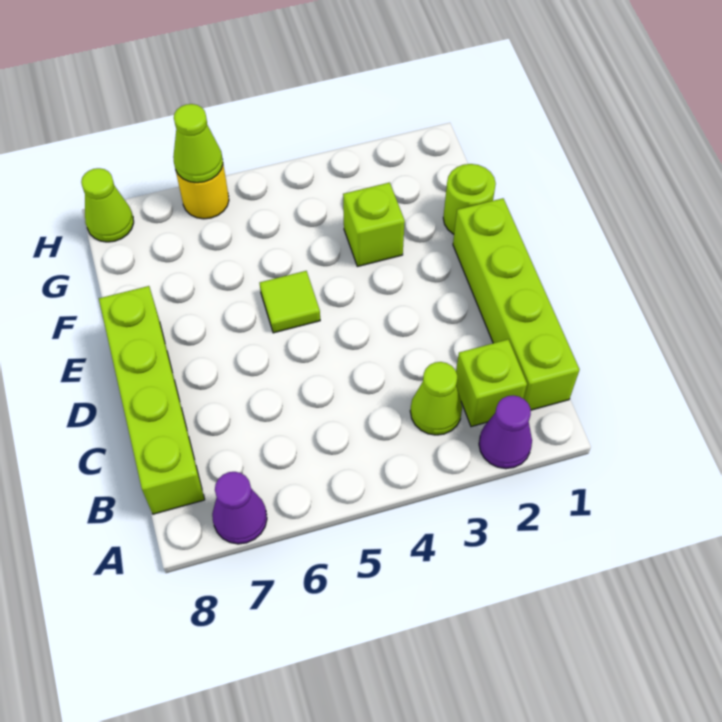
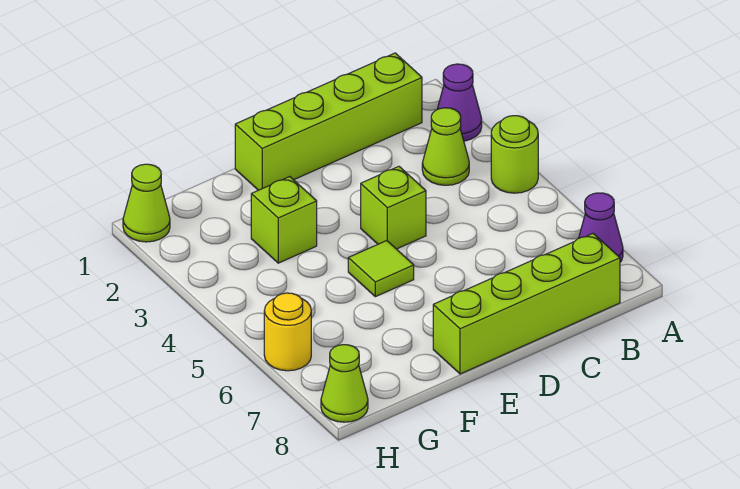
lime brick B2 level 1 -> lime brick D4 level 1
lime round brick F1 level 1 -> lime round brick A4 level 1
lime cone H6 level 2 -> lime cone H1 level 1

